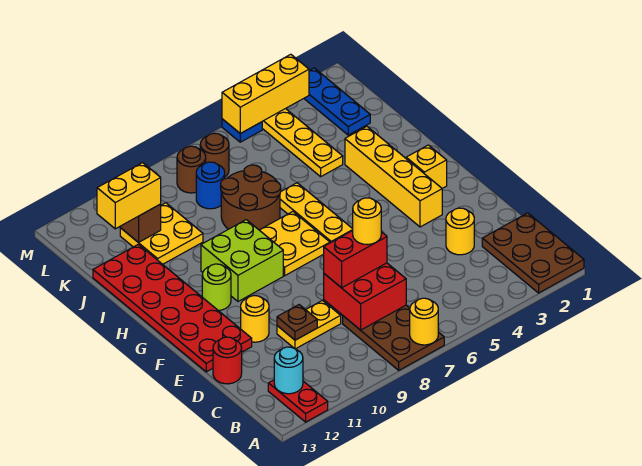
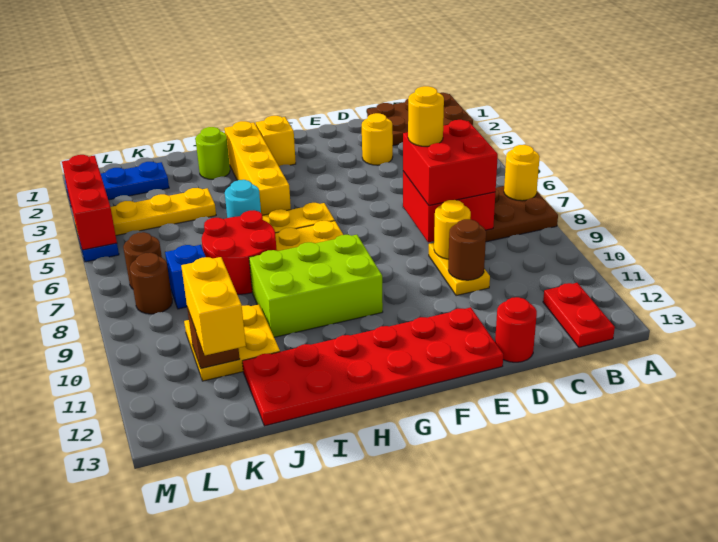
red plate A12:B12 level 1 -> red plate B12:B13 level 1
cyan round brick B12 level 2 -> cyan round brick I6 level 2
red brick D7:D8 level 3 -> red brick C7:D8 level 3
brown plate D10 level 2 -> brown round brick D10 level 2
yellow round brick E11 level 1 -> yellow round brick D9 level 2
yellow brick F3:I3 level 1 -> yellow brick H2:H5 level 1
lime brick G9:H10 level 1 -> lime brick G9:I10 level 1
lime round brick G11 level 1 -> lime round brick I2 level 1
brown round brick I7:J8 level 1 -> red round brick I7:J8 level 1
blue round brick K8 level 1 -> blue brick K8 level 1
yellow brick M3:M5 level 2 -> red brick M3:M5 level 2

